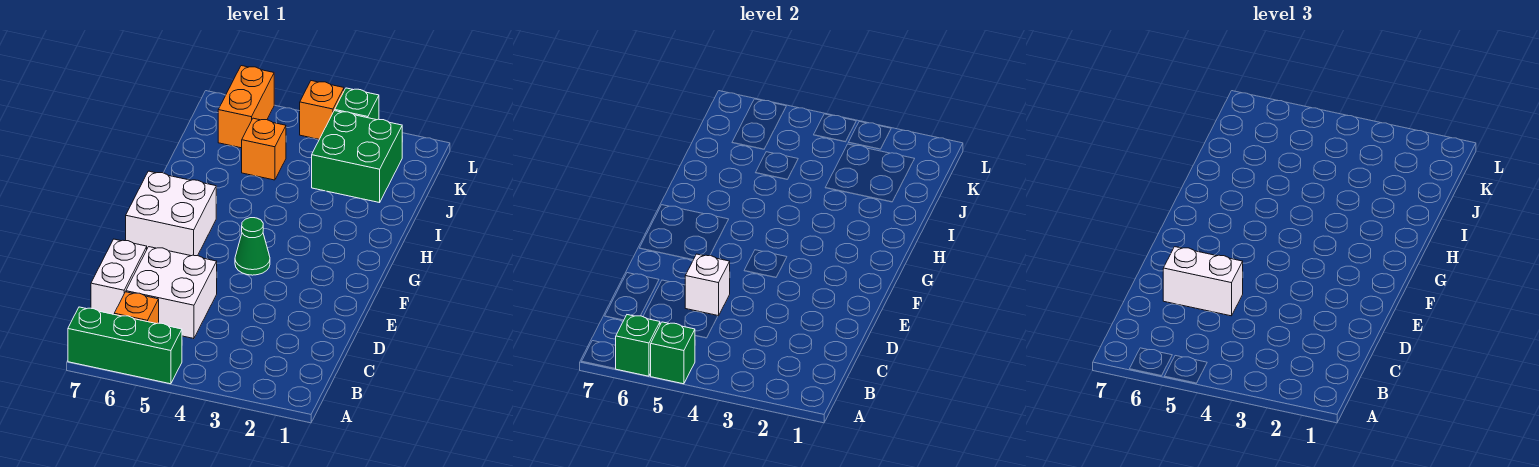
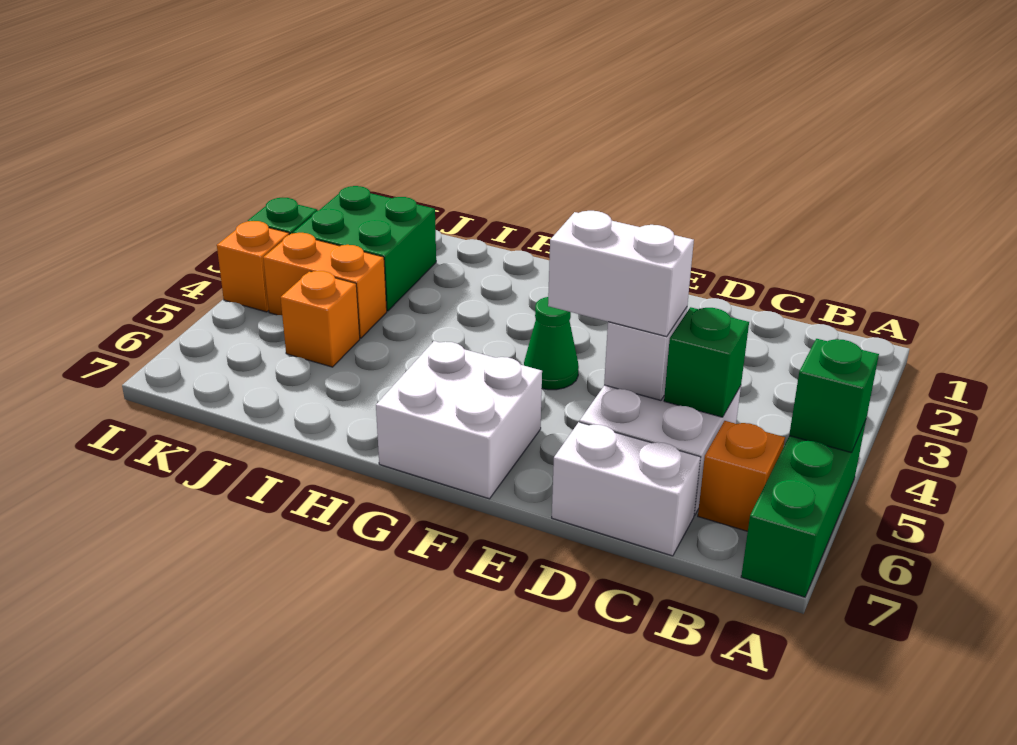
green brick A6 level 2 -> green brick C5 level 2
white brick D5:D6 level 3 -> white brick D5:E5 level 3
orange brick K6:L6 level 1 -> orange brick J4:K4 level 1

